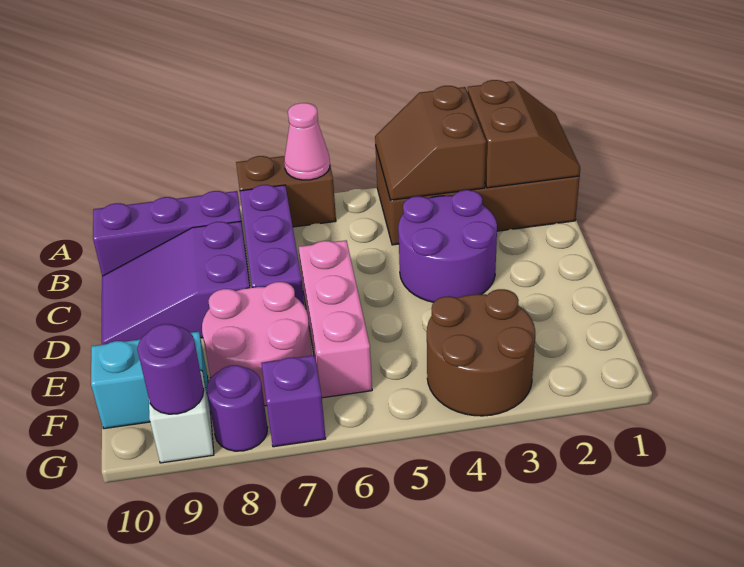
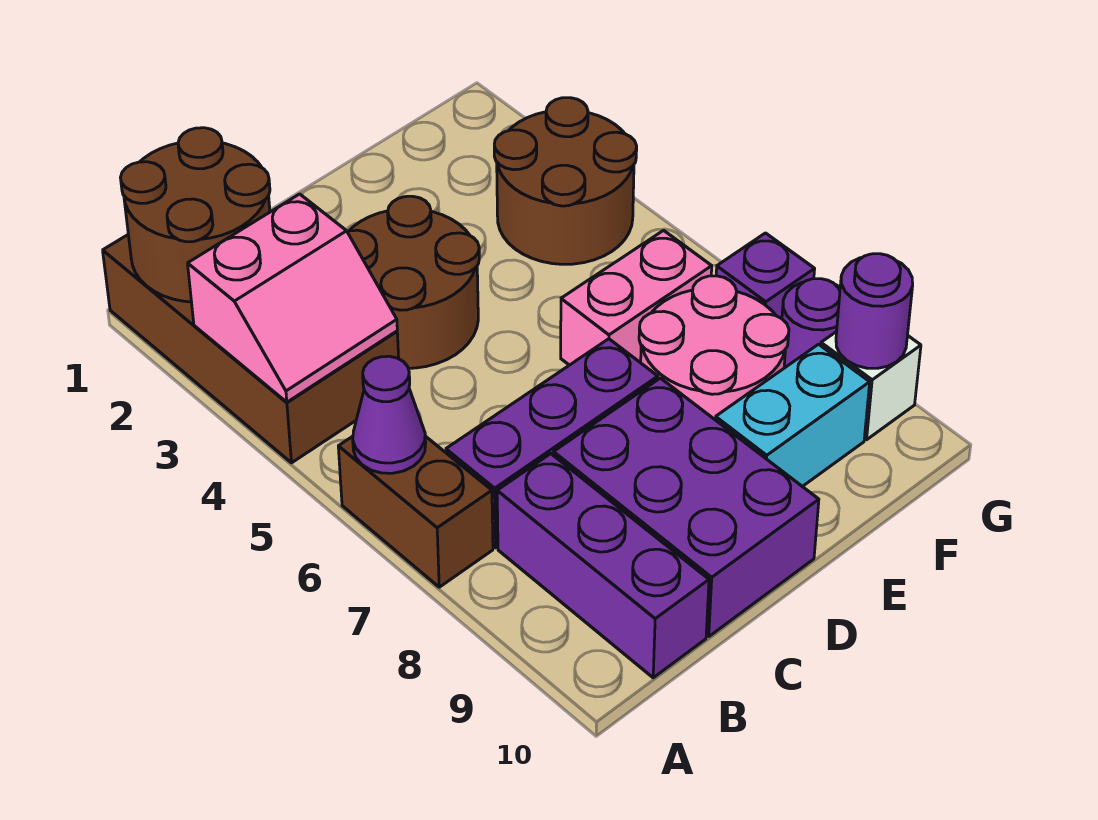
brown slope A1:B2 level 2 top 2 -> brown round brick A1:B2 level 2
brown slope A3:B4 level 2 top 3 -> pink slope A3:B4 level 2 top 3
pink cone A6 level 2 -> purple cone A6 level 2
purple round brick C3:D4 level 1 -> brown round brick C3:D4 level 1
purple slope C8:D10 level 1 top 8 -> purple brick C8:D10 level 1
pink brick D6:F6 level 1 -> pink brick E6:F6 level 1
cyan brick F9:F10 level 1 -> cyan brick E9:F9 level 1

